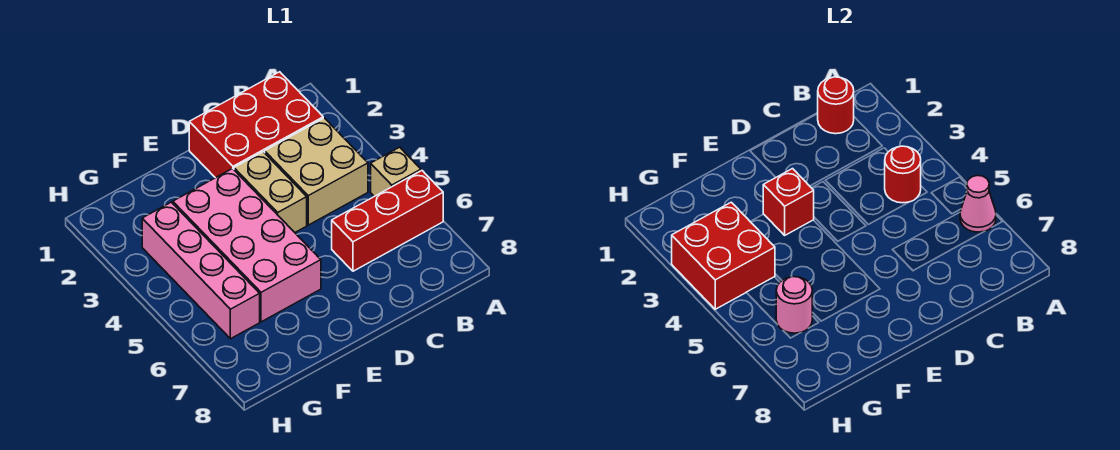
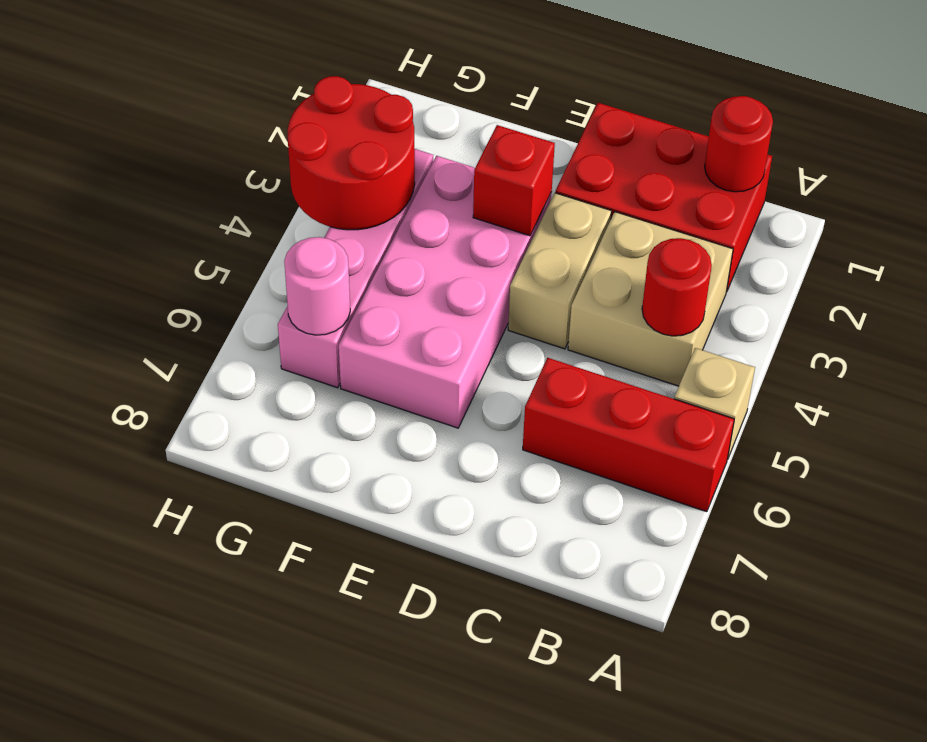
pink cone A6 level 2 -> none
red brick G3:H4 level 2 -> red round brick G3:H4 level 2

